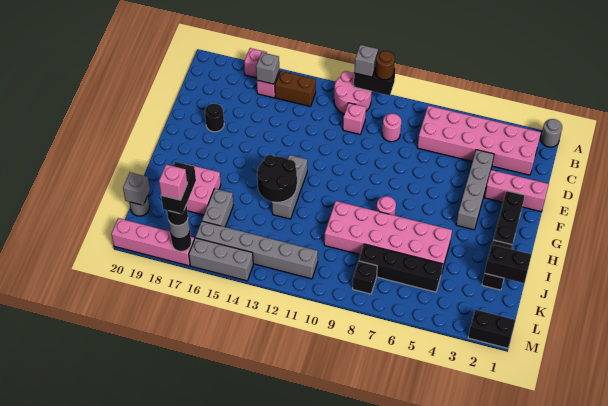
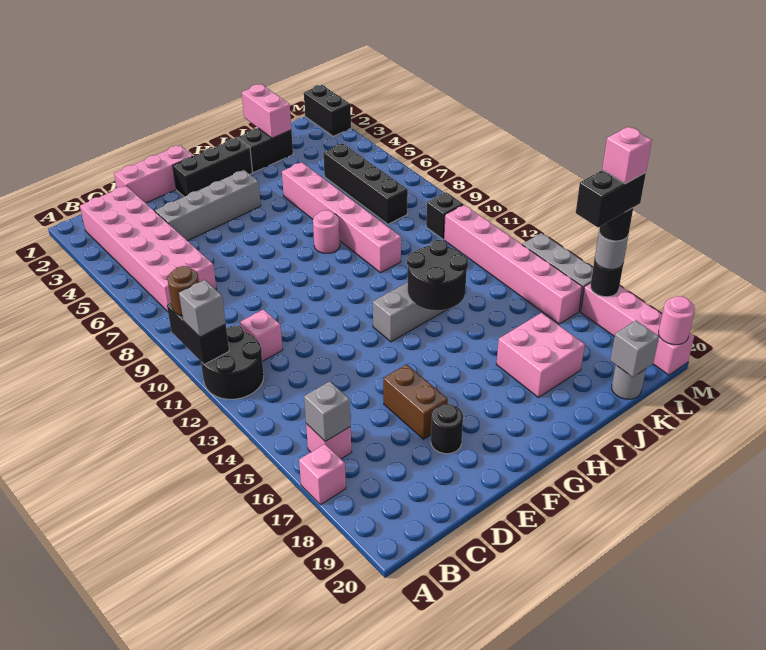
grey round brick A1 level 1 -> none
pink round brick A11:B12 level 1 -> black round brick A11:B12 level 1
brown brick B14:B15 level 1 -> brown brick E16:E17 level 1
pink round brick C9 level 1 -> pink round brick M20 level 2
pink brick E1:E3 level 1 -> pink brick D1:F1 level 1
pink brick I5:J10 level 1 -> pink brick I5:I10 level 1
black brick J1:J2 level 2 -> pink brick J1:J2 level 2
grey brick J16:K16 level 1 -> none
black brick L8 level 1 -> black brick L10 level 1
grey brick L11:L16 level 1 -> pink brick L11:L16 level 1

